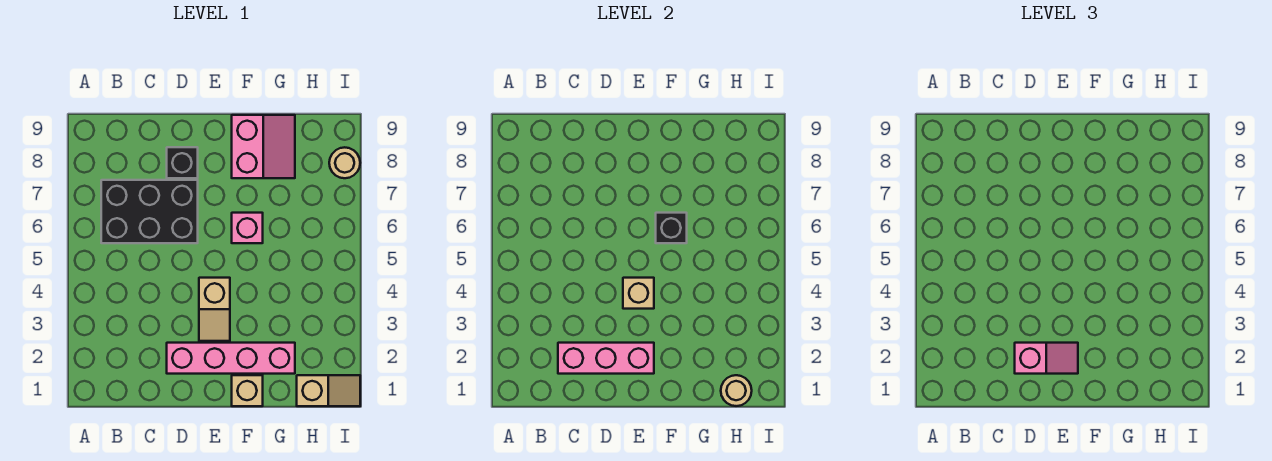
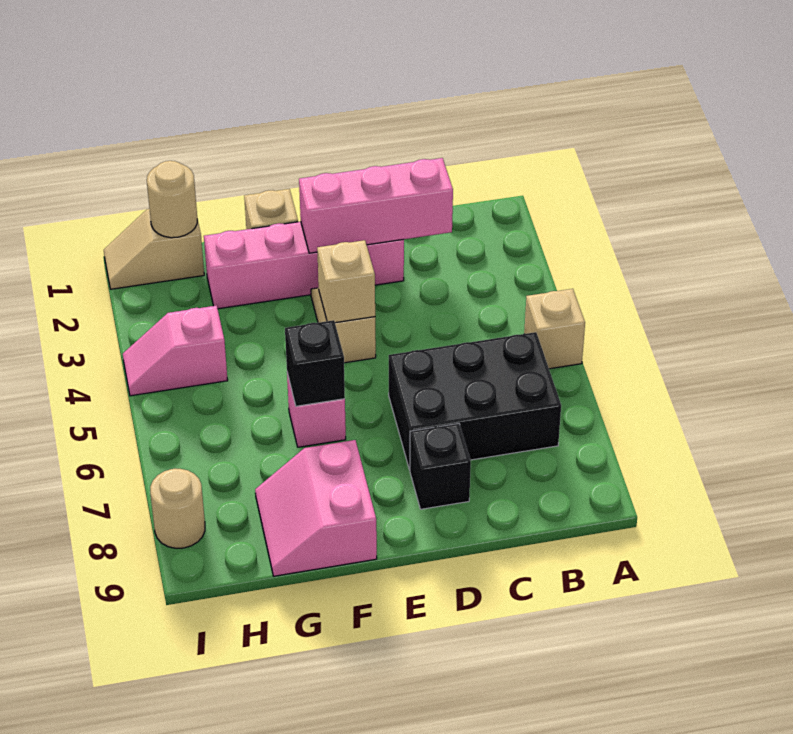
none -> tan brick A5 level 1
pink slope D2:E2 level 3 top D -> pink slope H4:I4 level 1 top H

